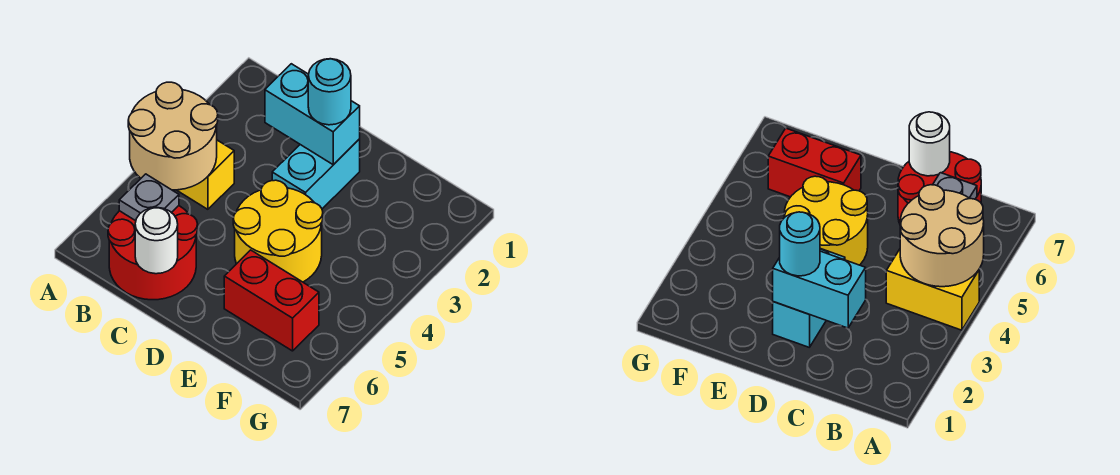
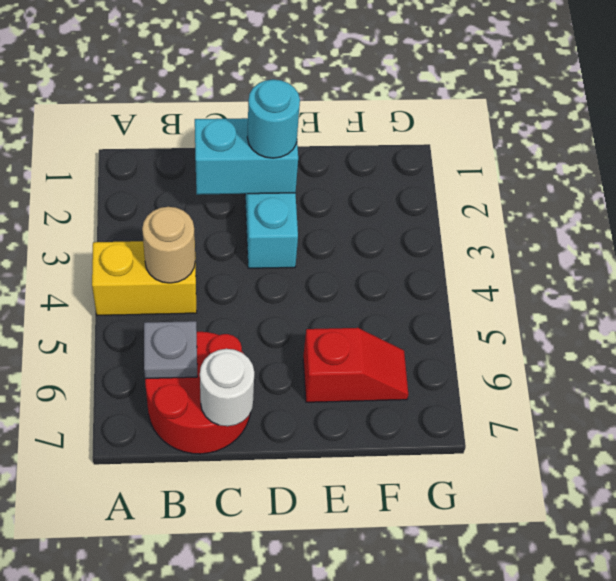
tan round brick A4:B5 level 2 -> tan round brick B4 level 2
yellow round brick D4:E5 level 1 -> none
red brick E6:F6 level 1 -> red slope E6:F6 level 1 top E

